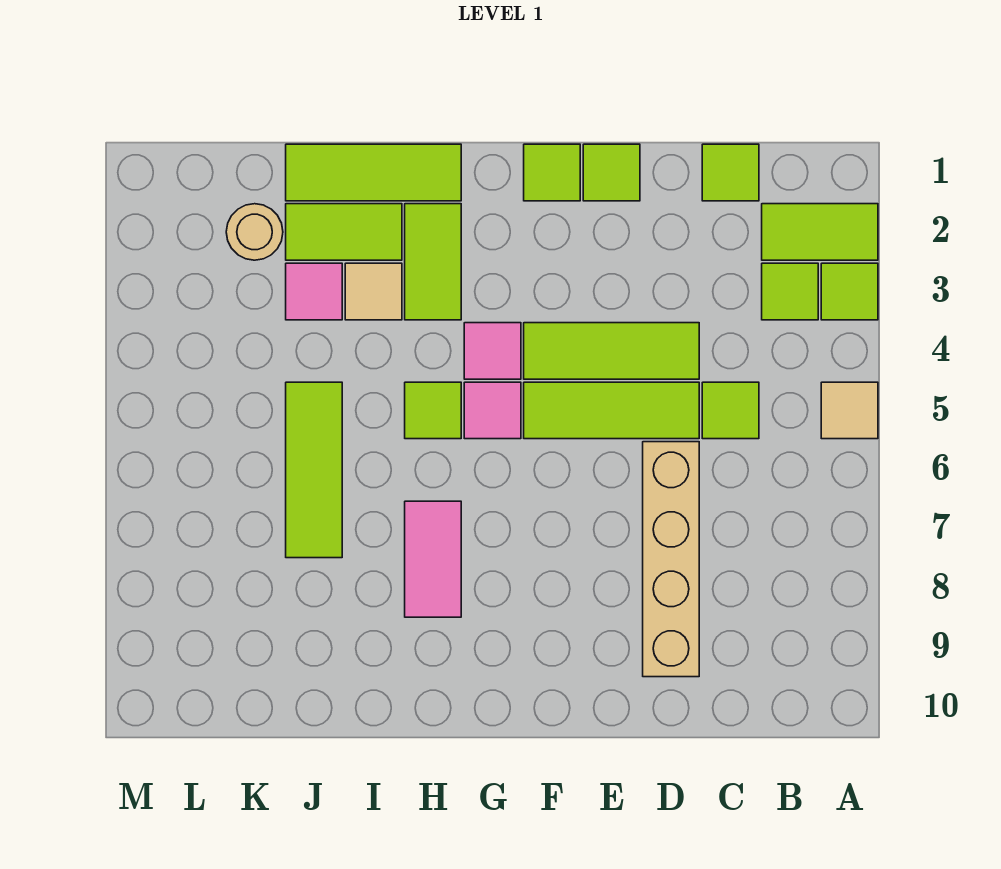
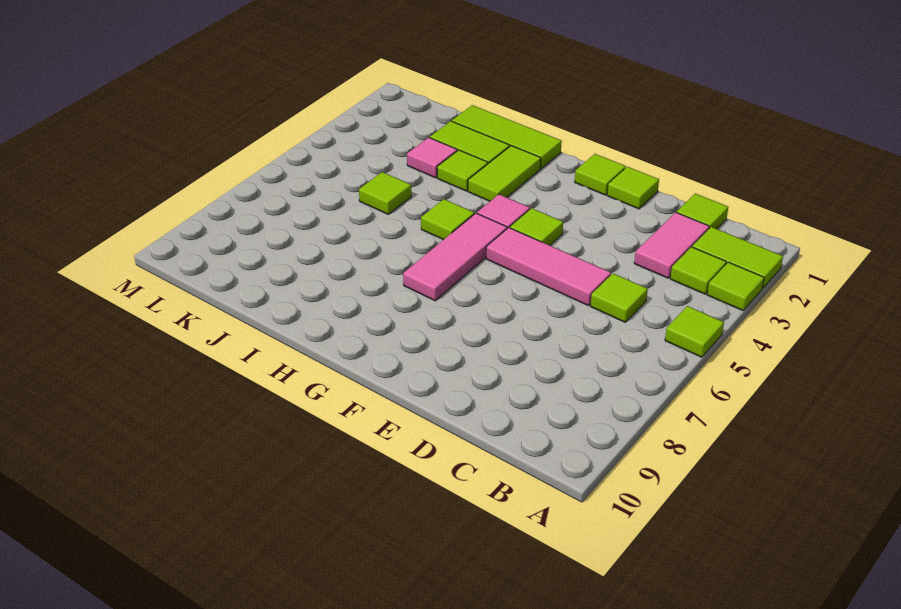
tan tile A5 level 1 -> lime tile A5 level 1
lime tile D4:F4 level 1 -> lime tile F4 level 1
lime tile D5:F5 level 1 -> pink tile D5:F5 level 1
tan brick D6:D9 level 1 -> none
pink tile G5 level 1 -> pink tile G5:G7 level 1
pink tile H7:H8 level 1 -> pink tile C2:C3 level 1
tan tile I3 level 1 -> lime tile I3 level 1
lime tile J5:J7 level 1 -> lime tile J5 level 1
tan round brick K2 level 1 -> none

